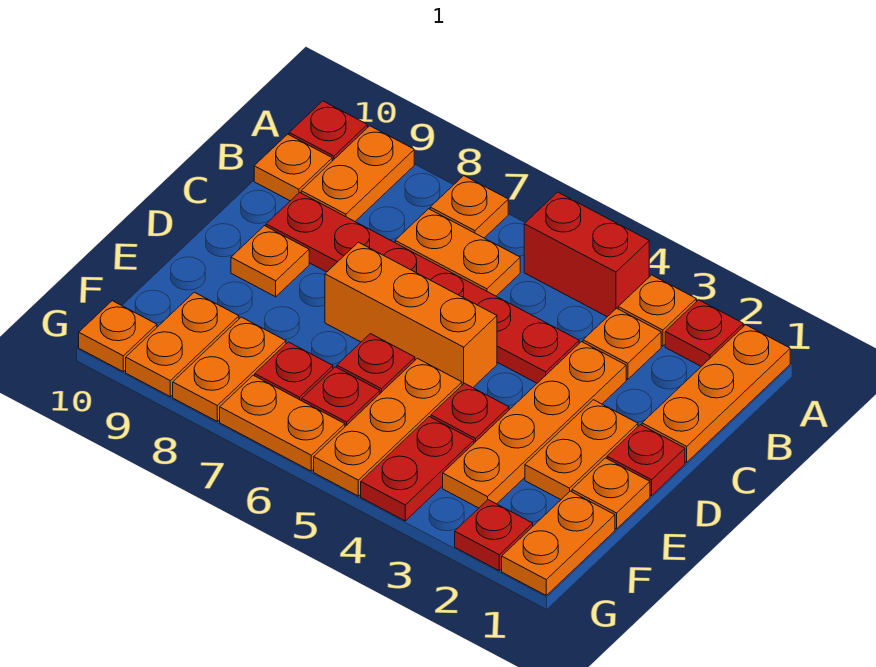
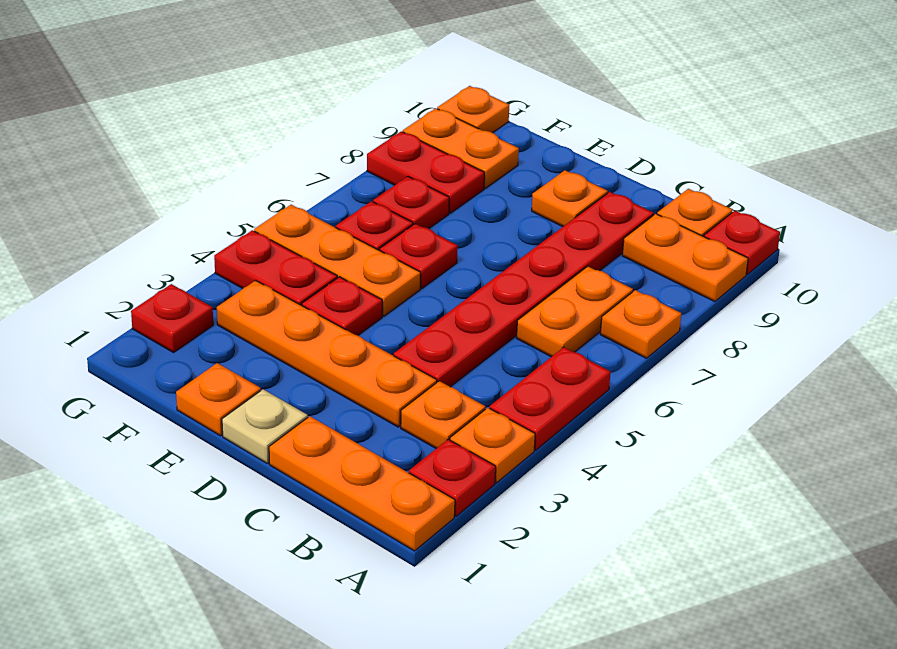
red brick A4:A5 level 1 -> red plate A4:A5 level 1
red plate D1 level 1 -> tan plate D1 level 1
orange plate D2:E2 level 1 -> none
orange brick D5:D7 level 1 -> none
orange plate F1:G1 level 1 -> none
orange plate F8:G8 level 1 -> red plate F8:G8 level 1
orange plate G6:G7 level 1 -> none

